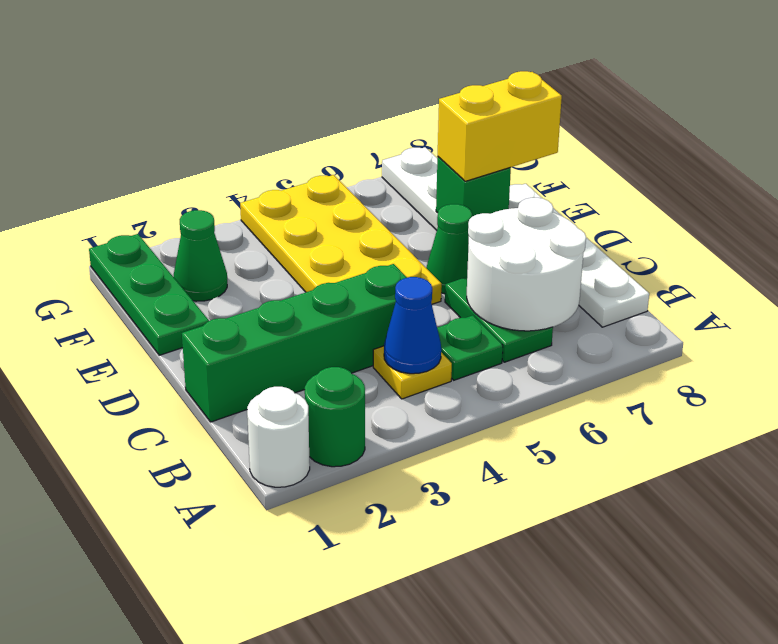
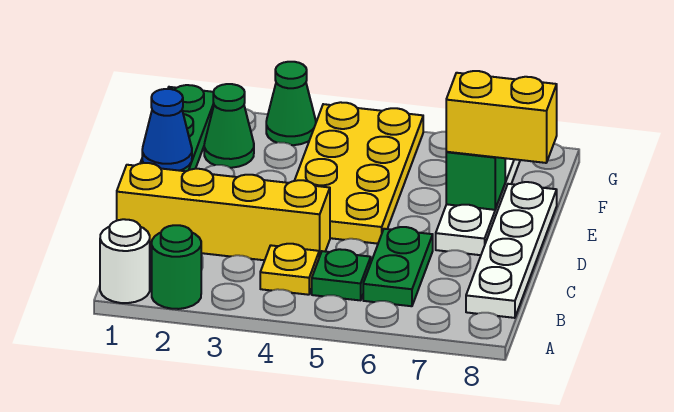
blue cone B4 level 2 -> blue cone E1 level 2
white round brick B6:C7 level 2 -> none
green brick C1:C4 level 1 -> yellow brick C1:C4 level 1
green cone D6 level 1 -> green cone G3 level 1

